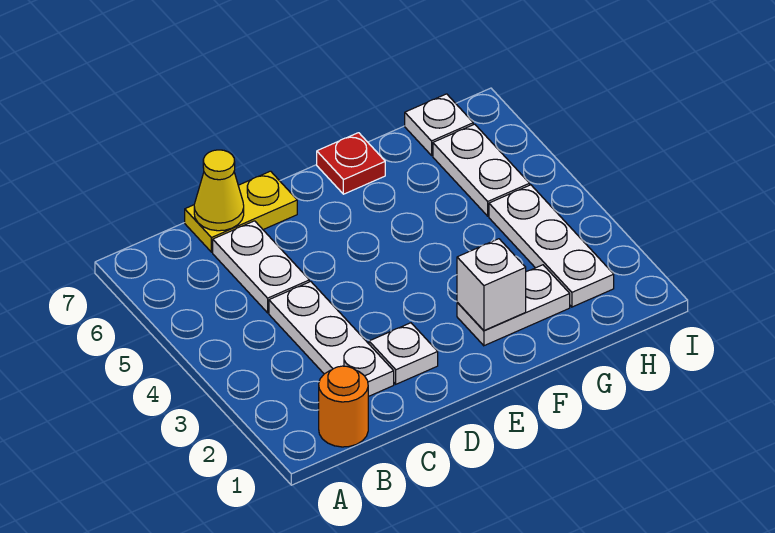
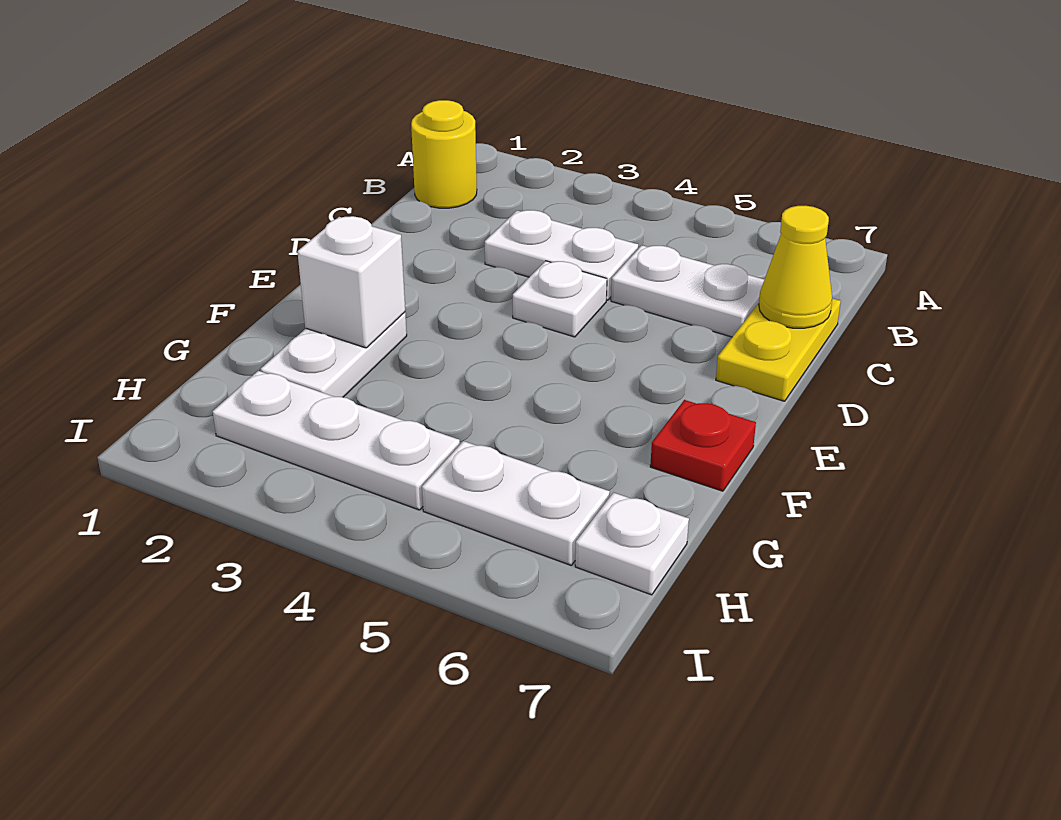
orange round brick B1 level 1 -> yellow round brick B1 level 1
white plate C2:C4 level 1 -> white plate C3:C4 level 1
white plate D2 level 1 -> white plate D4 level 1

